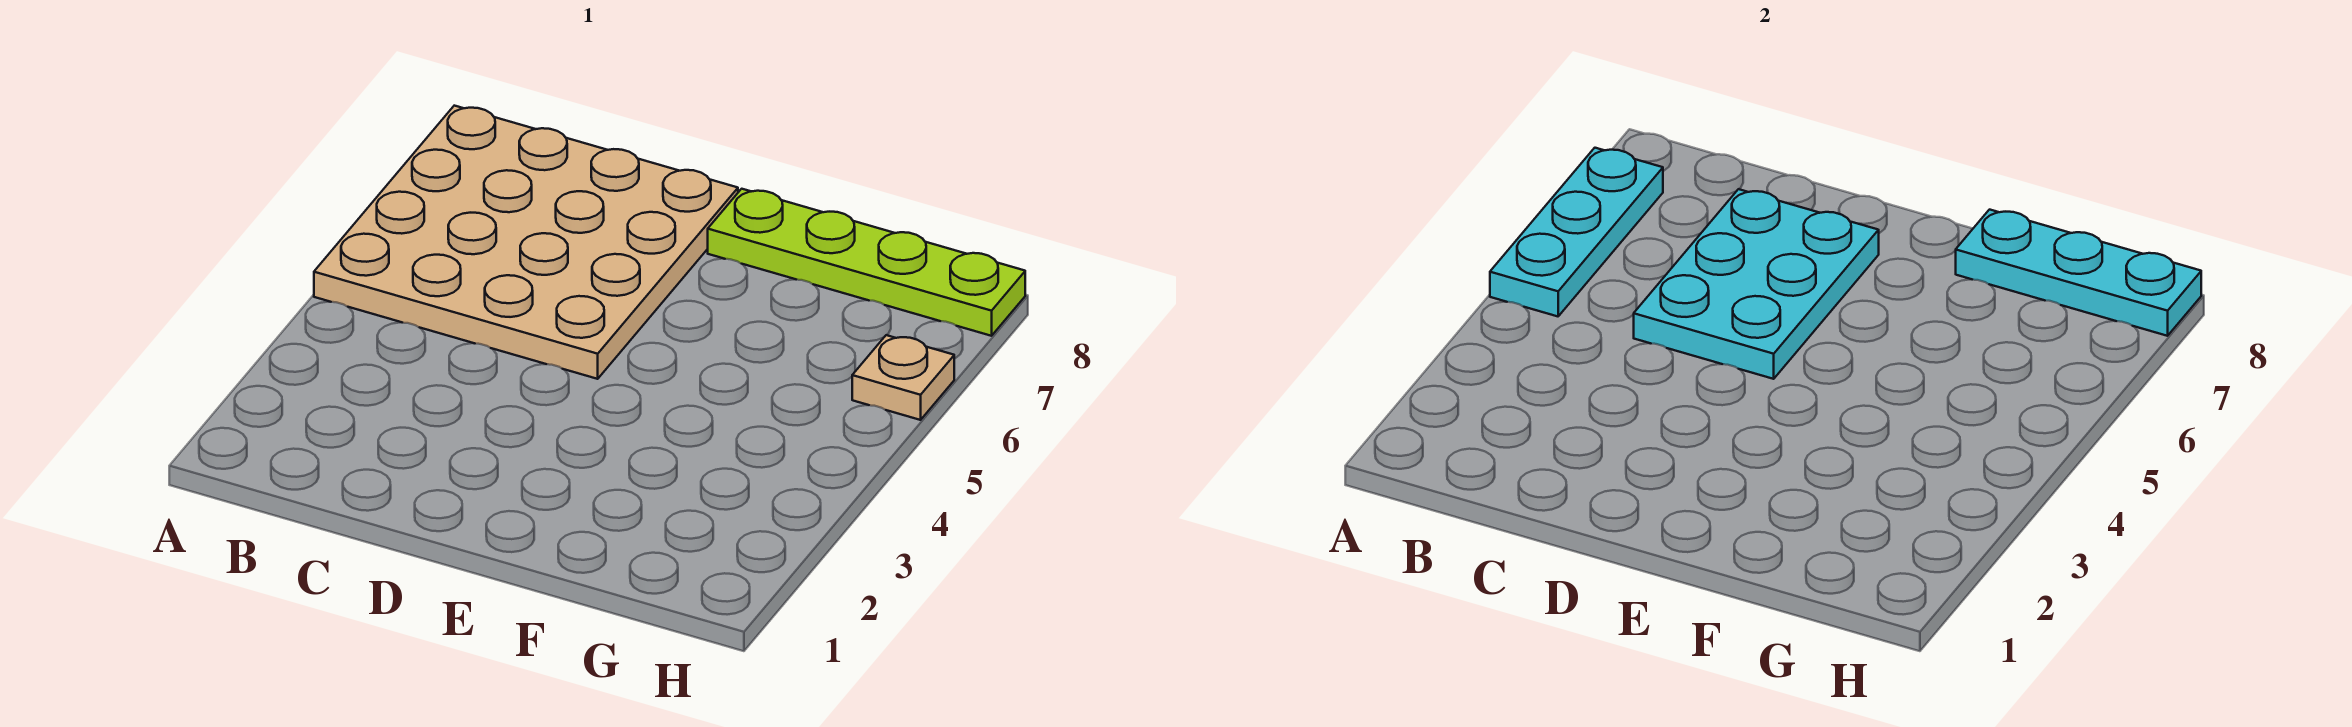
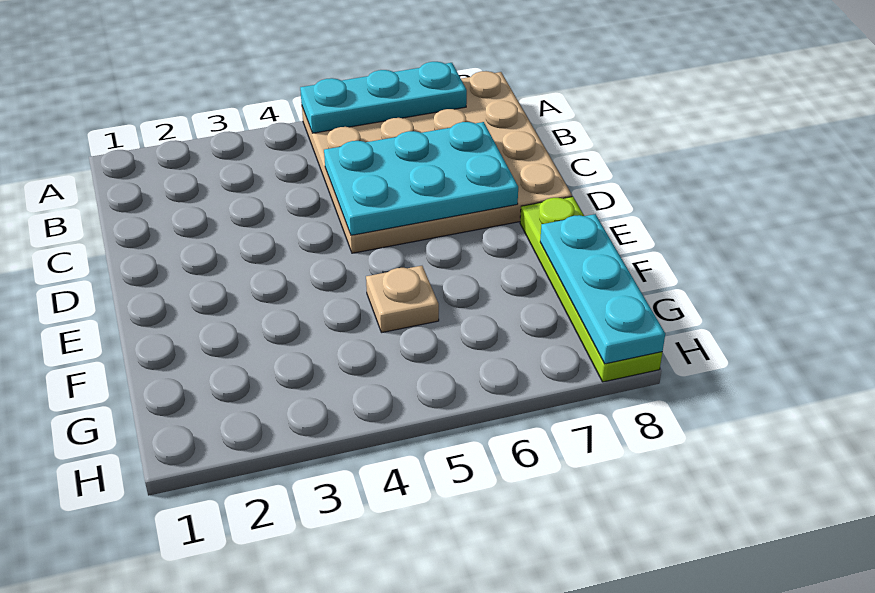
tan plate H6 level 1 -> tan plate F5 level 1

